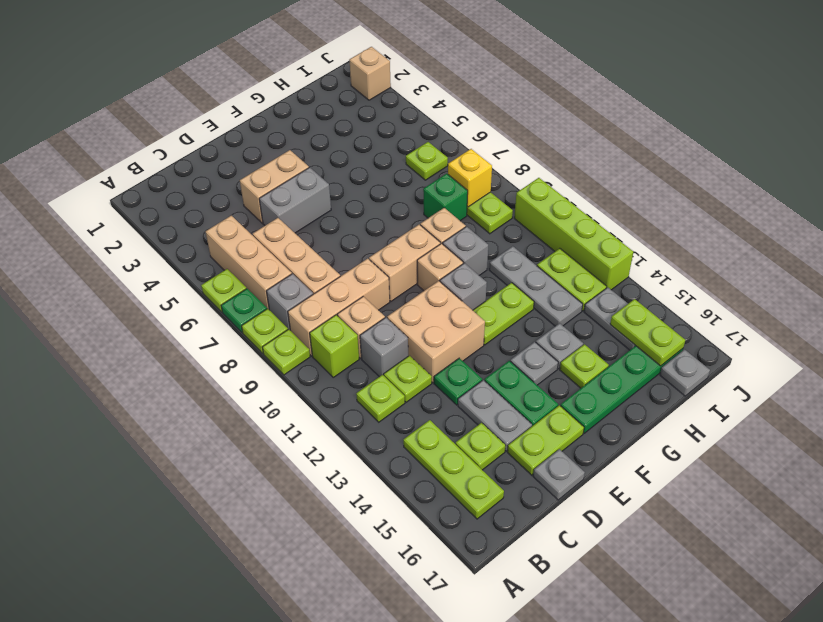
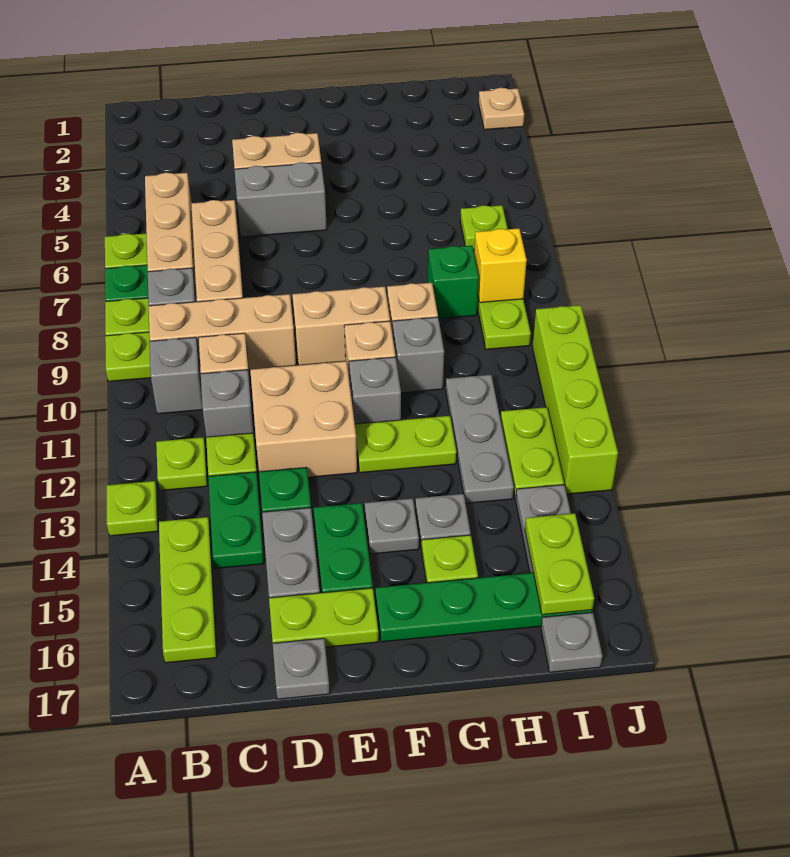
lime brick B10 level 1 -> grey brick B10 level 1
none -> green plate C13:C14 level 1
lime plate C15 level 1 -> lime plate A13 level 1
tan brick J2 level 1 -> tan plate J2 level 1

